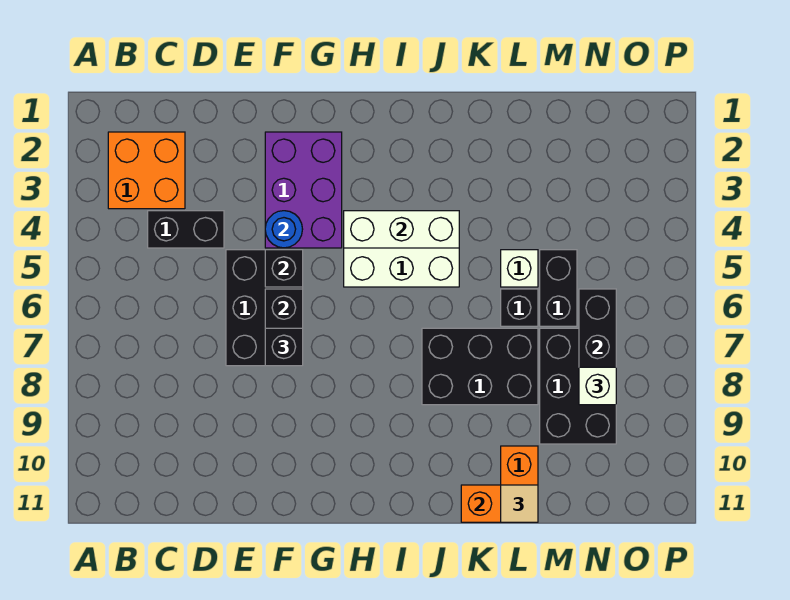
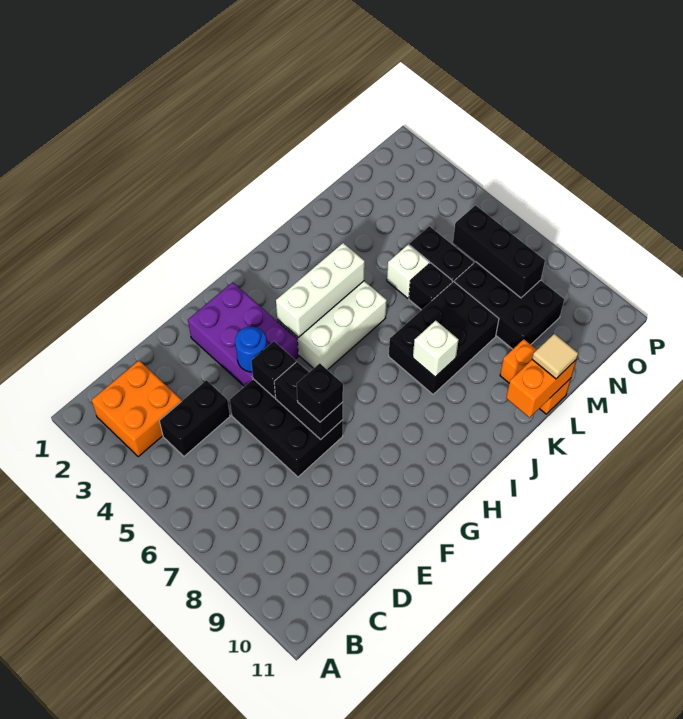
white brick N8 level 3 -> white brick J8 level 2

